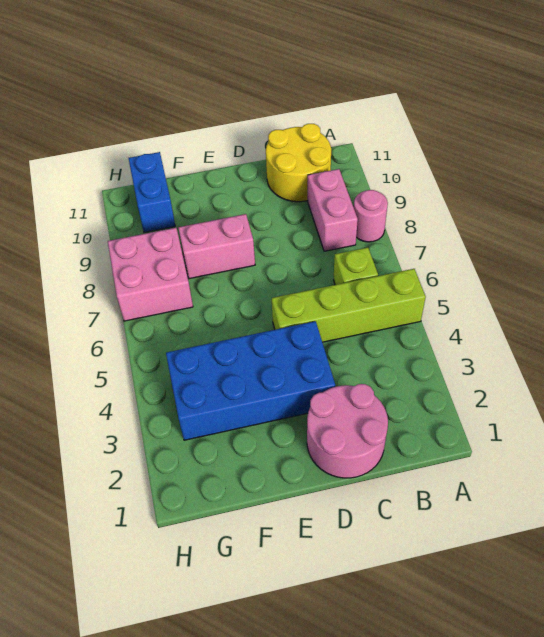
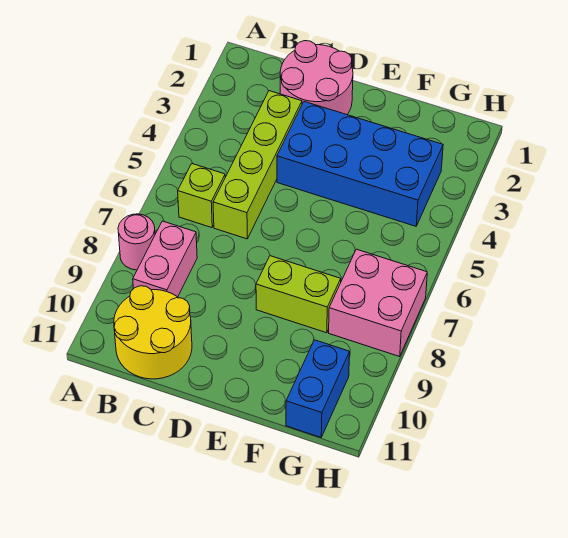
lime brick A5:D5 level 1 -> lime brick C3:C6 level 1
pink brick E8:F8 level 1 -> lime brick E8:F8 level 1

